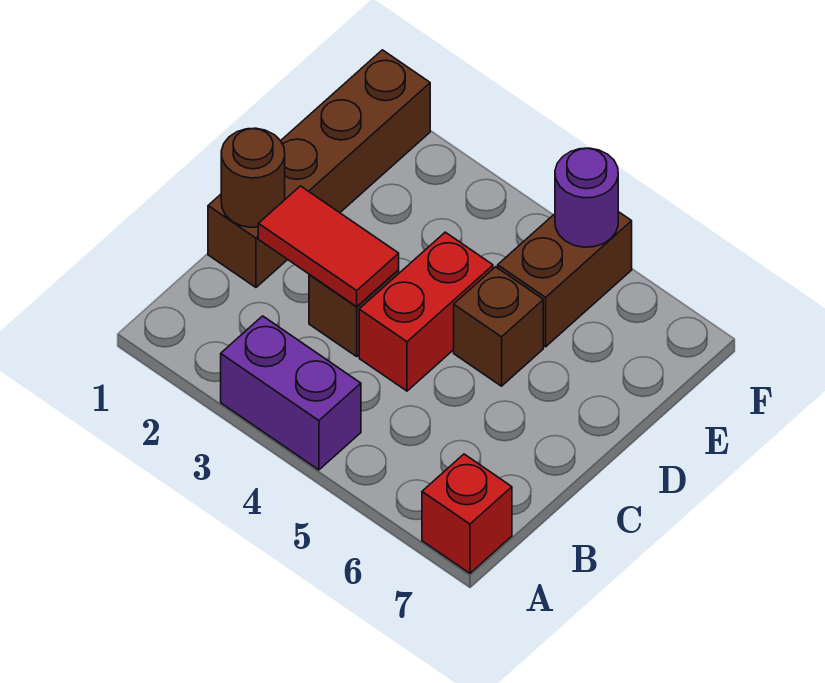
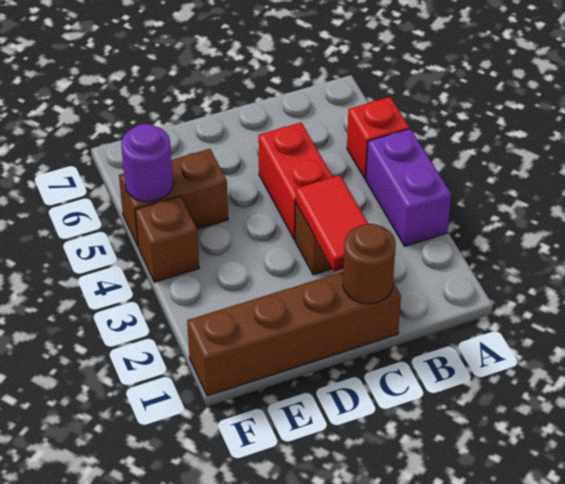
red brick A7 level 1 -> red brick A5 level 1
red brick C4:D4 level 1 -> red brick C4:C5 level 1
brown brick D5 level 1 -> brown brick F4 level 1

